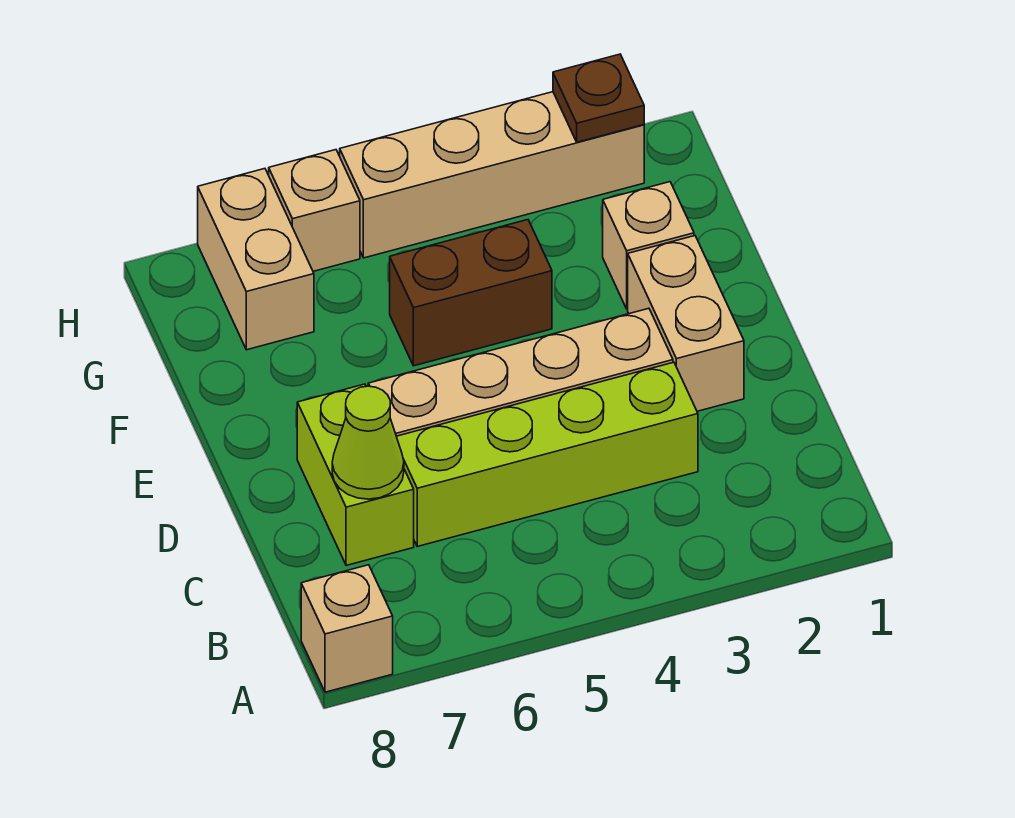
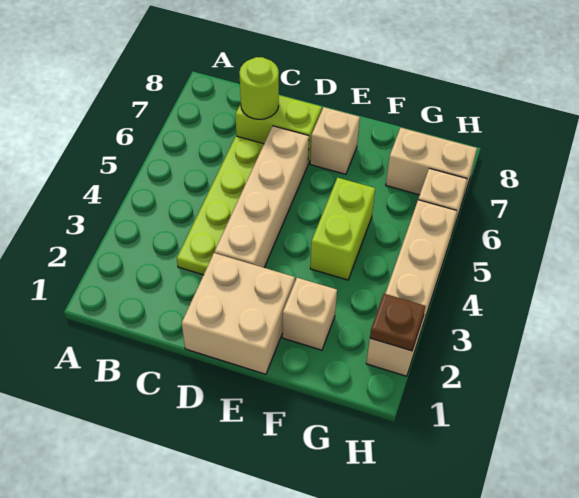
tan brick A8 level 1 -> tan brick E7 level 1
lime brick C3:C6 level 1 -> lime plate C3:C6 level 1
lime cone C7 level 2 -> lime round brick C7 level 2
tan brick D2:E2 level 1 -> tan brick D1:E2 level 1
brown brick F4:F5 level 1 -> lime brick F4:F5 level 1

